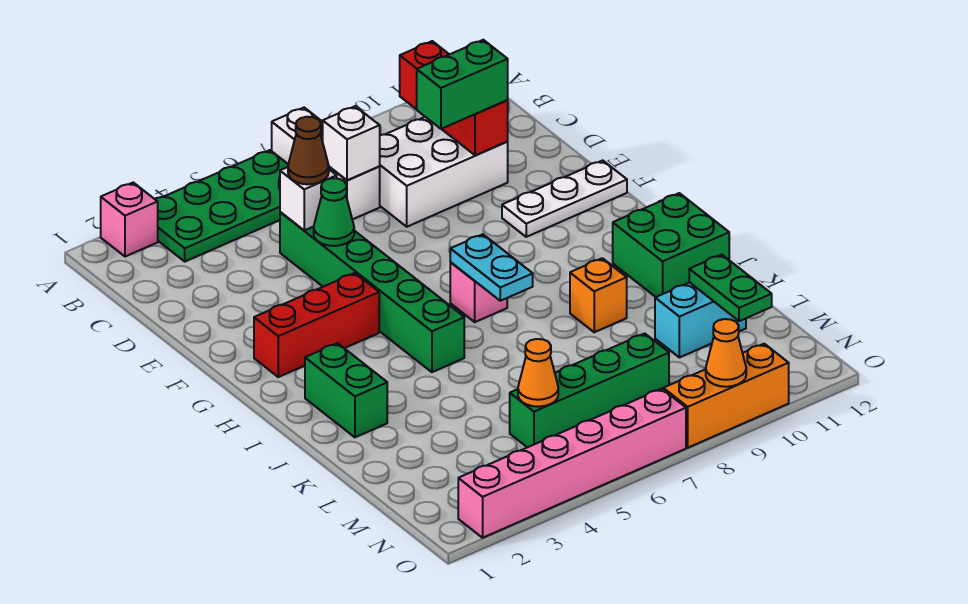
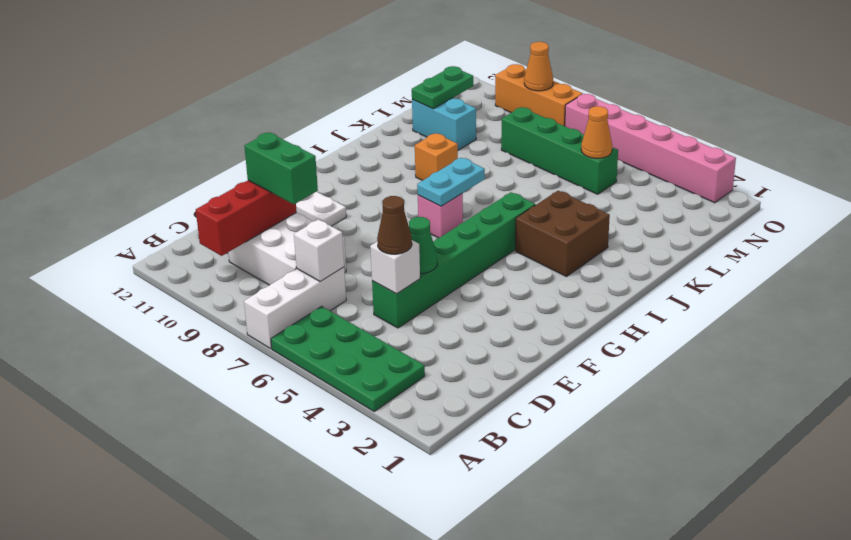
pink brick A2 level 1 -> none
red brick G2:G4 level 1 -> none
green brick I2:J2 level 1 -> none
none -> brown brick I3:J4 level 1
green brick I11:J12 level 1 -> none

